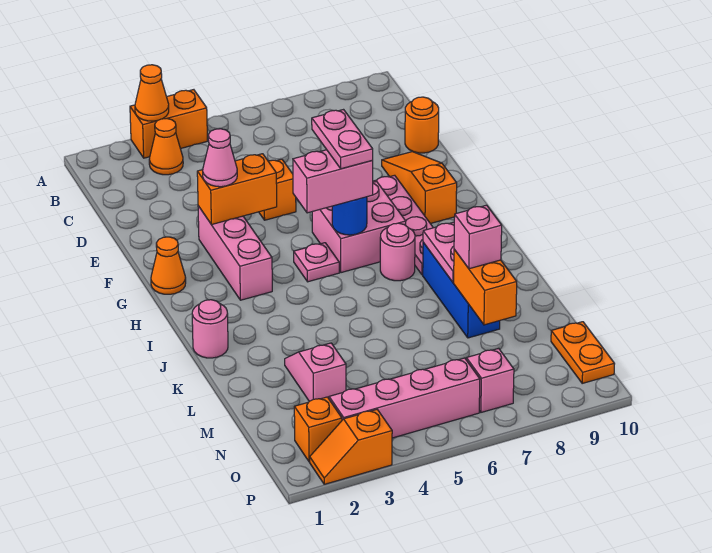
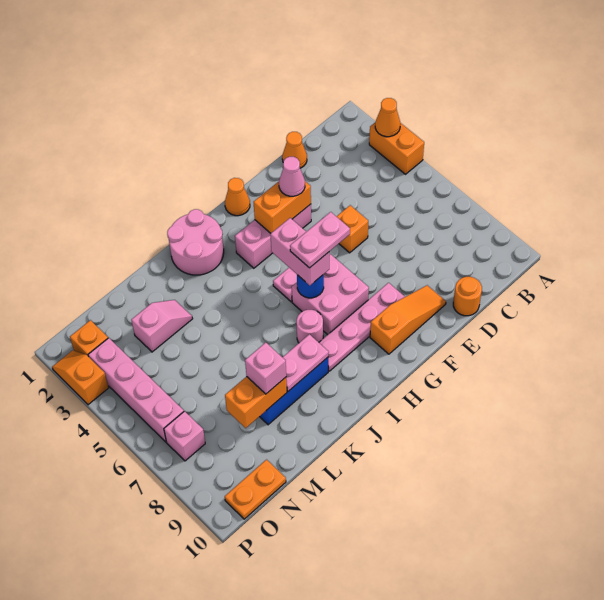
orange cone B3 level 1 -> orange cone D1 level 1
orange brick F3:F4 level 2 -> orange brick F3:G3 level 2
pink round brick J1 level 1 -> pink round brick I1:J2 level 1

